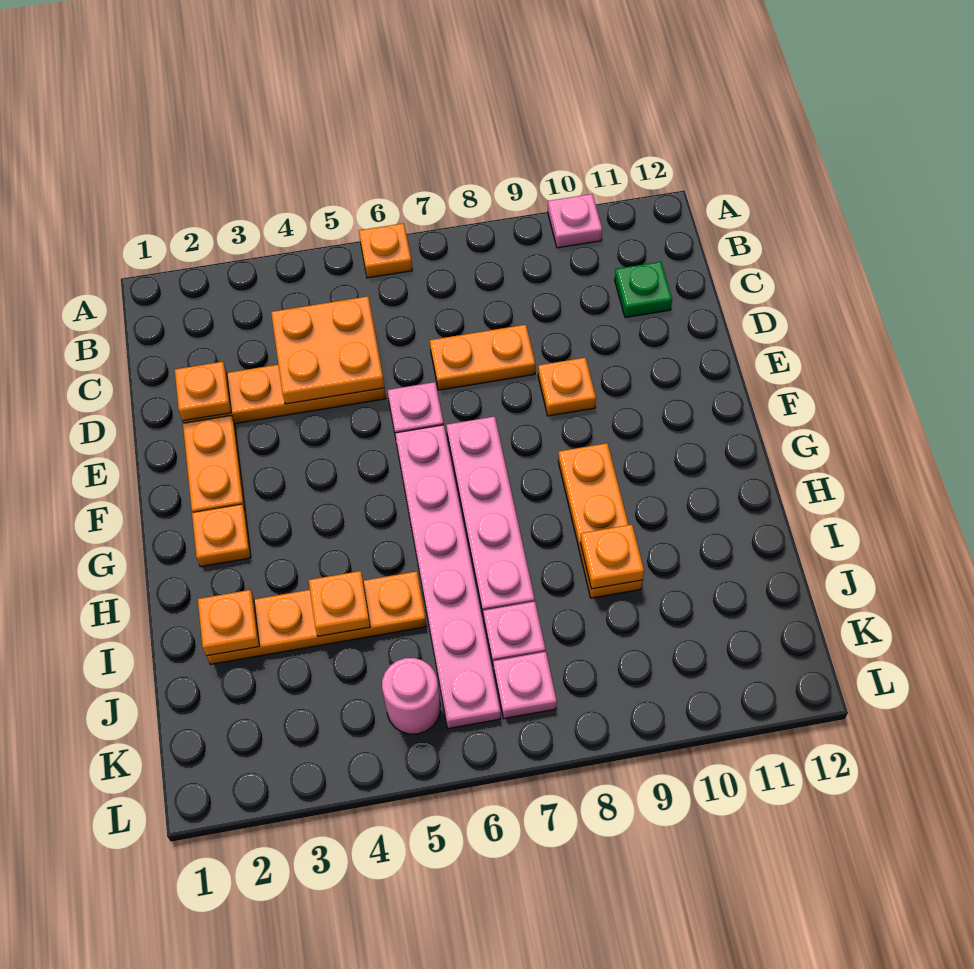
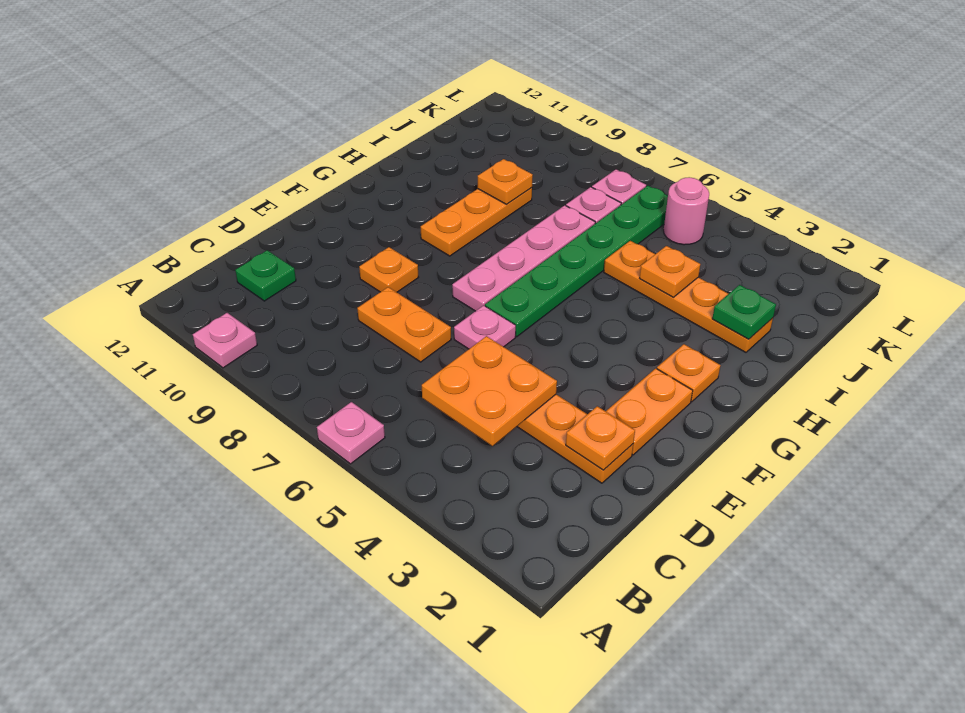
orange plate A6 level 1 -> pink plate A6 level 1
pink plate F6:K6 level 1 -> green plate F6:K6 level 1
orange plate I2 level 2 -> green plate I2 level 2

